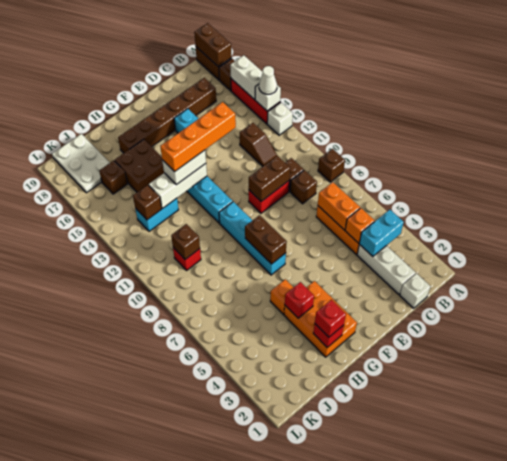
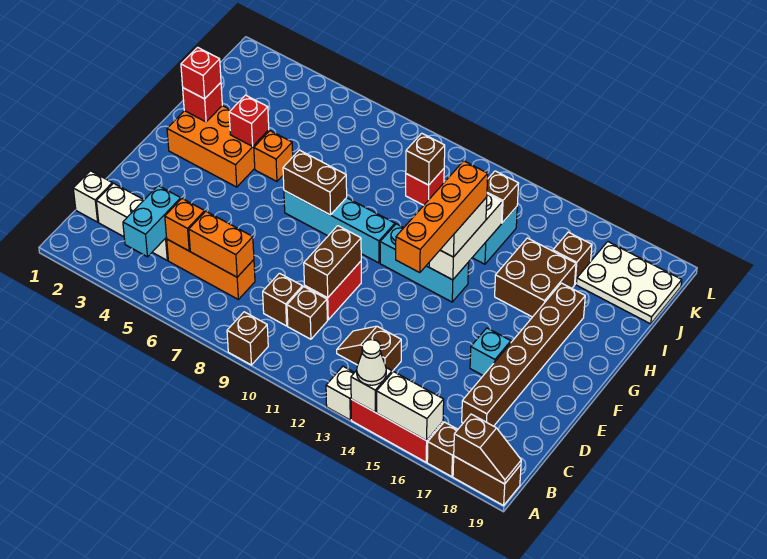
brown brick A18:A19 level 2 -> brown slope A18:A19 level 2 top 18

